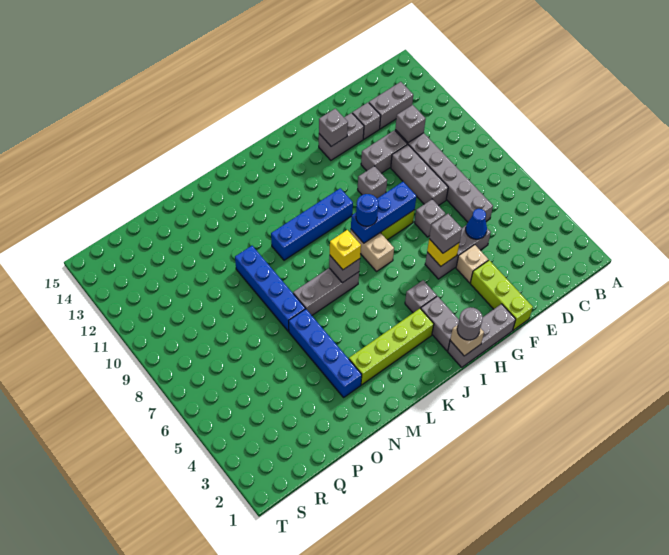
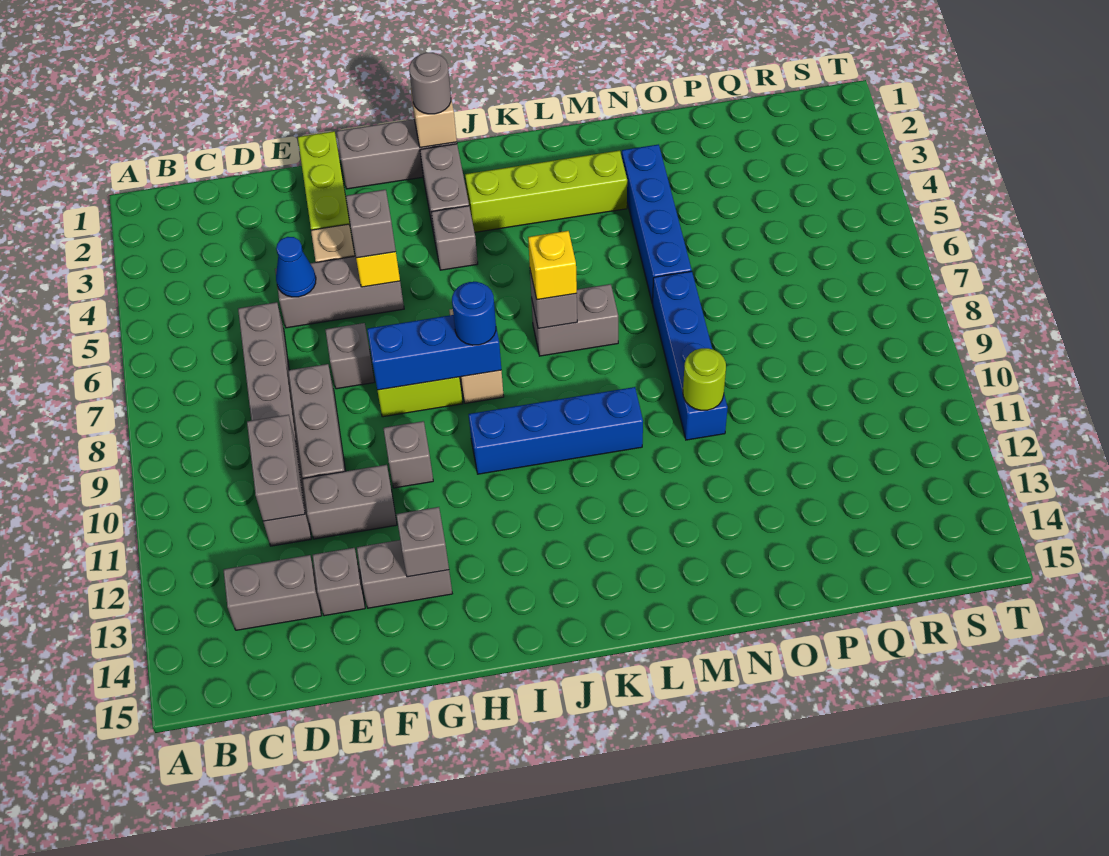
grey brick D11 level 2 -> grey brick D10:D11 level 2
grey brick K7:M7 level 1 -> grey brick K7:L7 level 1
none -> lime round brick N10 level 2

